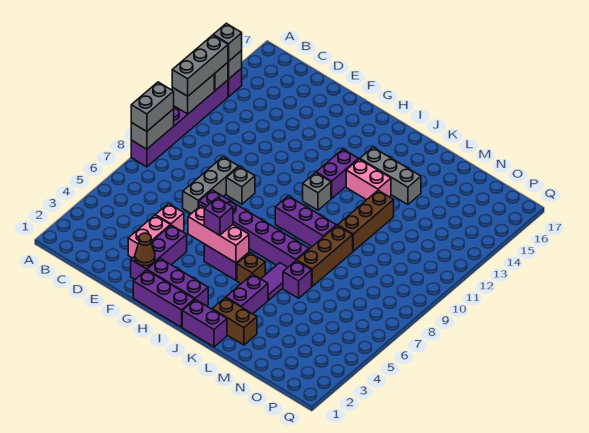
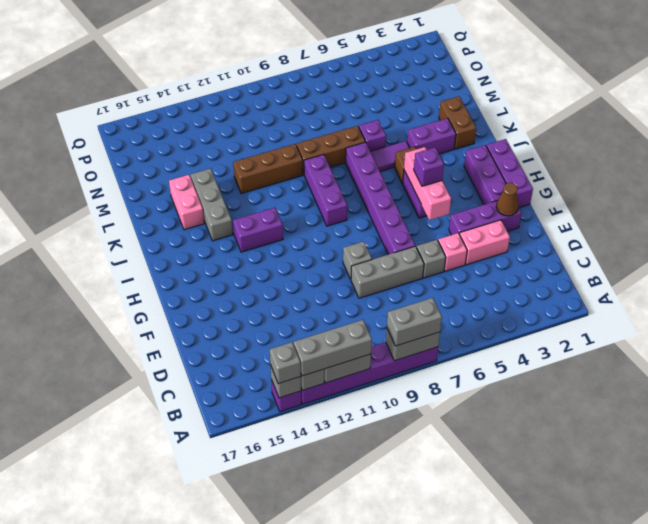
grey brick I11 level 1 -> grey brick E6 level 1
purple brick J1:K1 level 1 -> none
pink brick J13:K13 level 1 -> pink brick K15:L15 level 1

